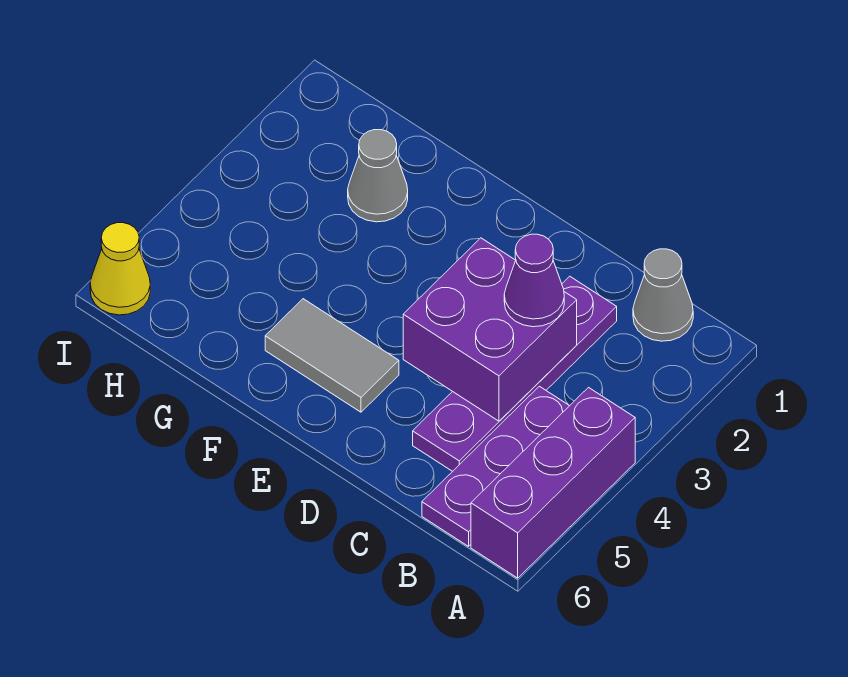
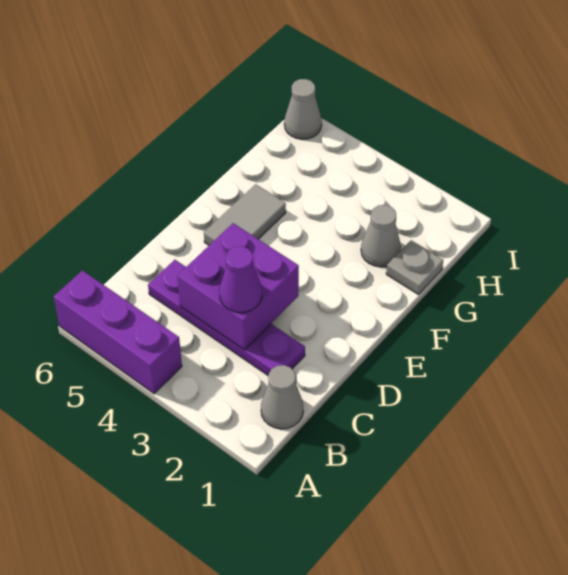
purple plate B4:B6 level 1 -> none
none -> grey plate G1 level 1
yellow cone I6 level 1 -> grey cone I6 level 1

